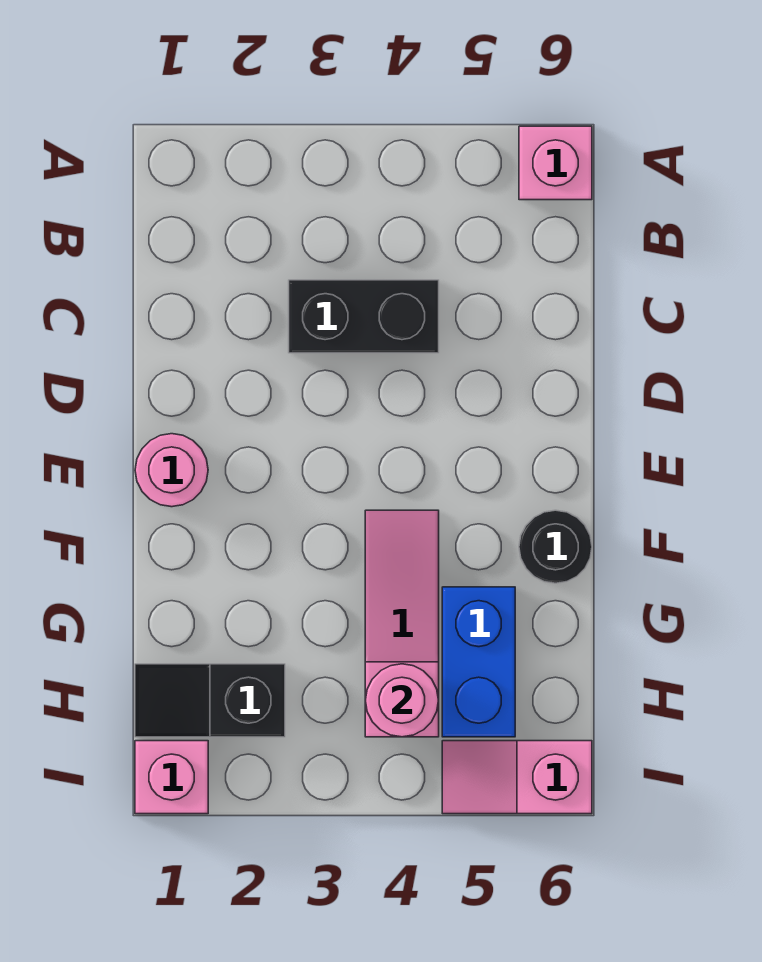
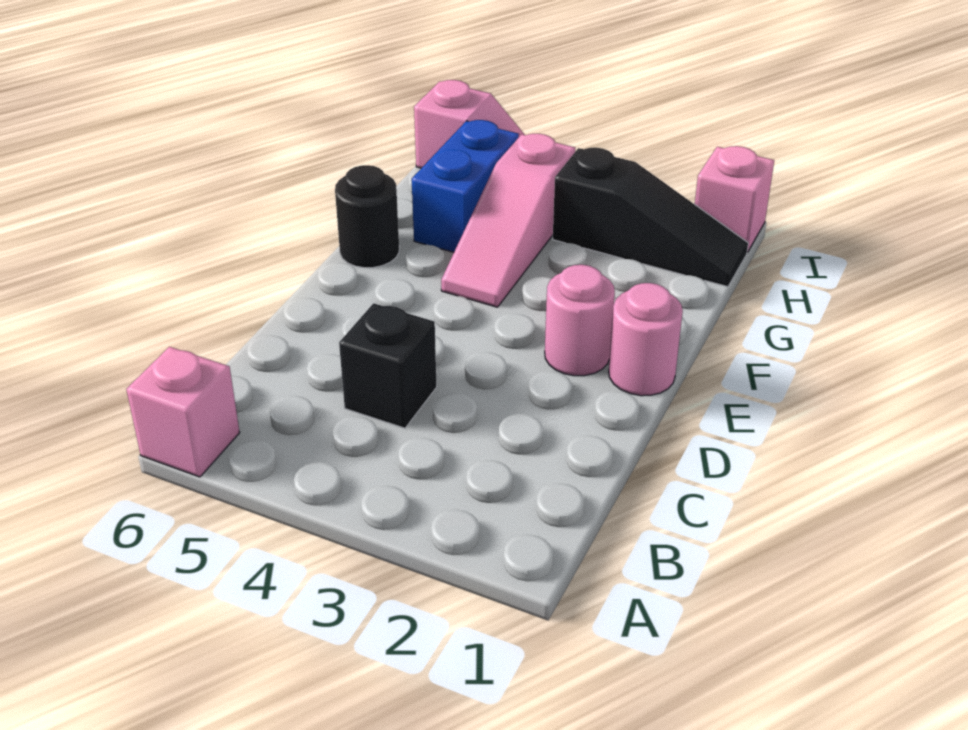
black brick C3:C4 level 1 -> black brick C4 level 1
black slope H1:H2 level 1 top 2 -> black slope H1:H3 level 1 top 3
pink round brick H4 level 2 -> pink round brick E2 level 1

